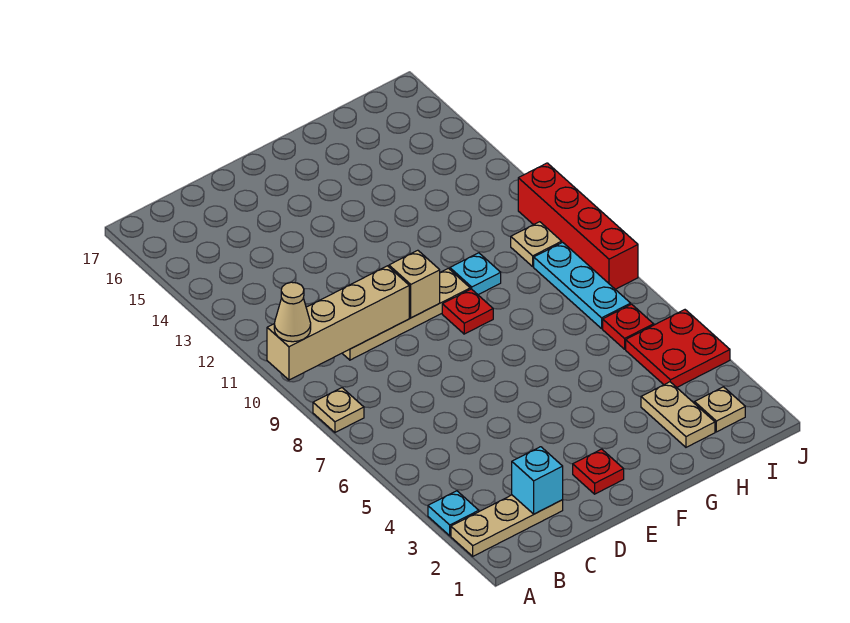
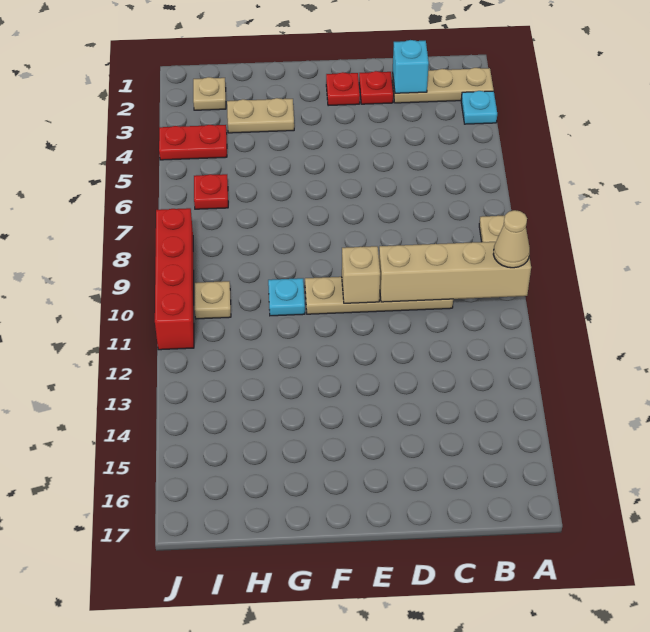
red plate F9 level 1 -> red plate D2 level 1
tan plate H2:H3 level 1 -> tan plate G3:H3 level 1
red plate I4:J5 level 1 -> red plate I4:J4 level 1
cyan plate I7:I9 level 1 -> none

